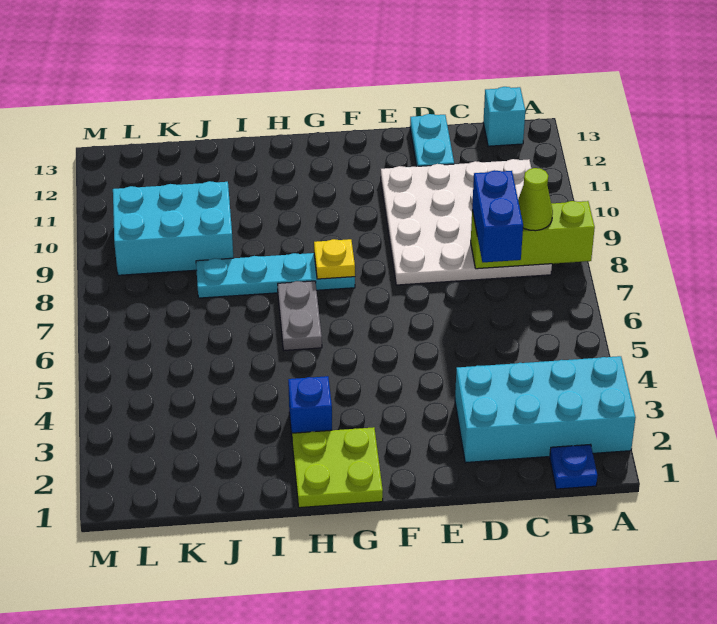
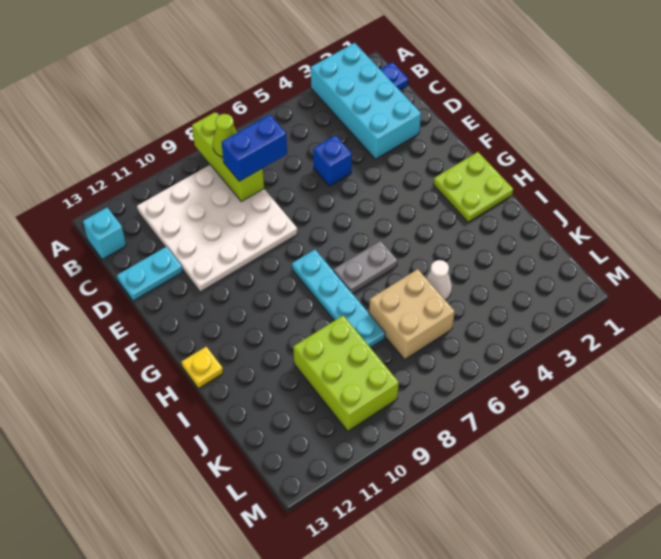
yellow plate G8 level 2 -> yellow plate H13 level 1
blue brick H3 level 1 -> blue brick D5 level 1
none -> white cone J5 level 1
none -> tan brick J6:K7 level 1
cyan brick J9:L10 level 1 -> lime brick J9:L10 level 1

